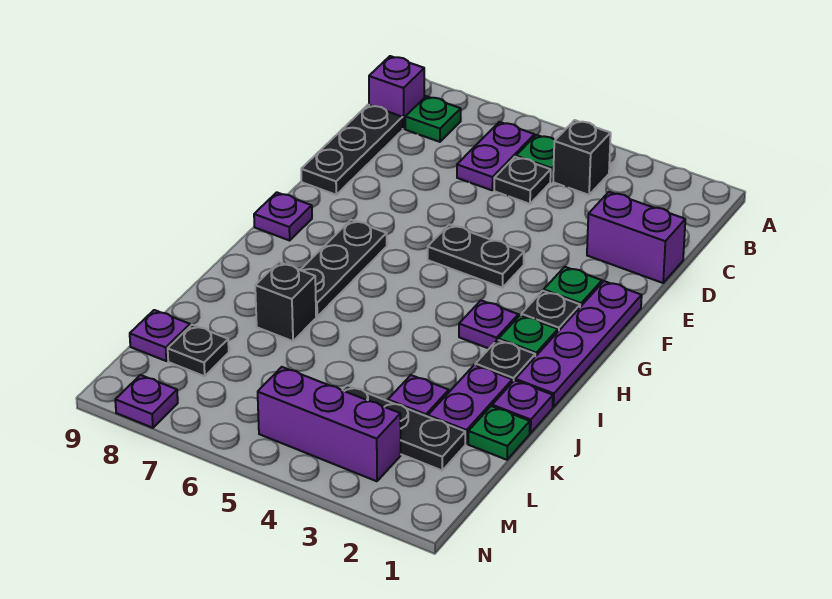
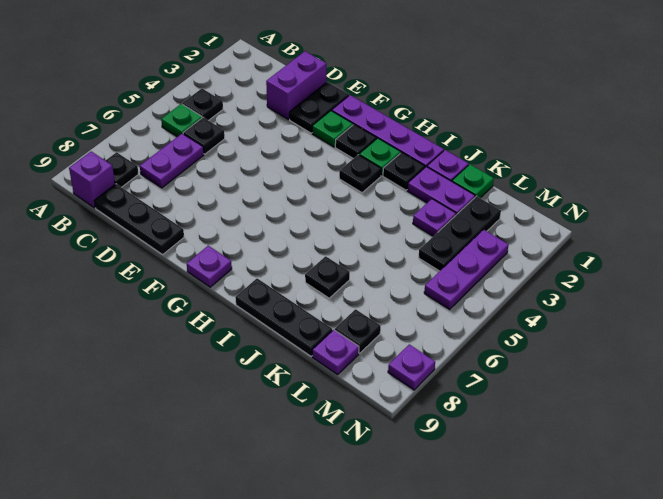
black brick B4 level 1 -> black plate B4 level 1
purple plate B6:C6 level 1 -> purple plate C6:C7 level 1
green plate B8 level 1 -> black plate B8 level 1
black plate F4:F5 level 1 -> black plate E1:E2 level 1
black plate G7:I7 level 1 -> black plate I9:K9 level 1
purple plate H3 level 1 -> black plate H3 level 1
black brick J7 level 1 -> black plate J7 level 1
purple brick M3:M5 level 1 -> purple plate M3:M5 level 1

